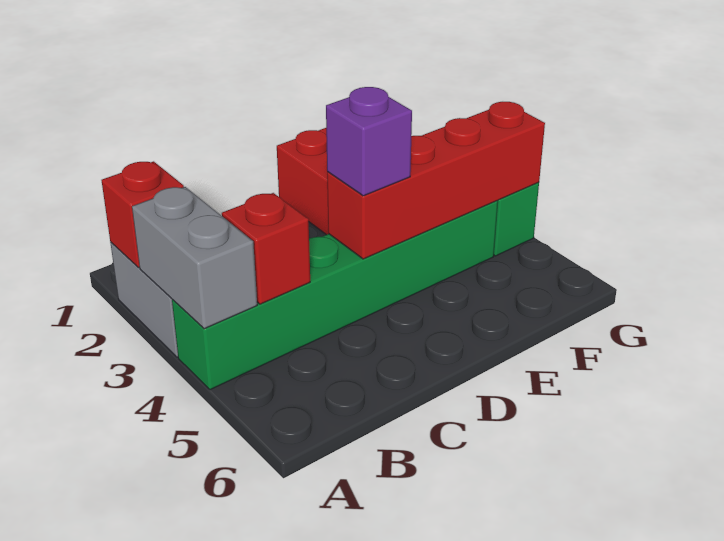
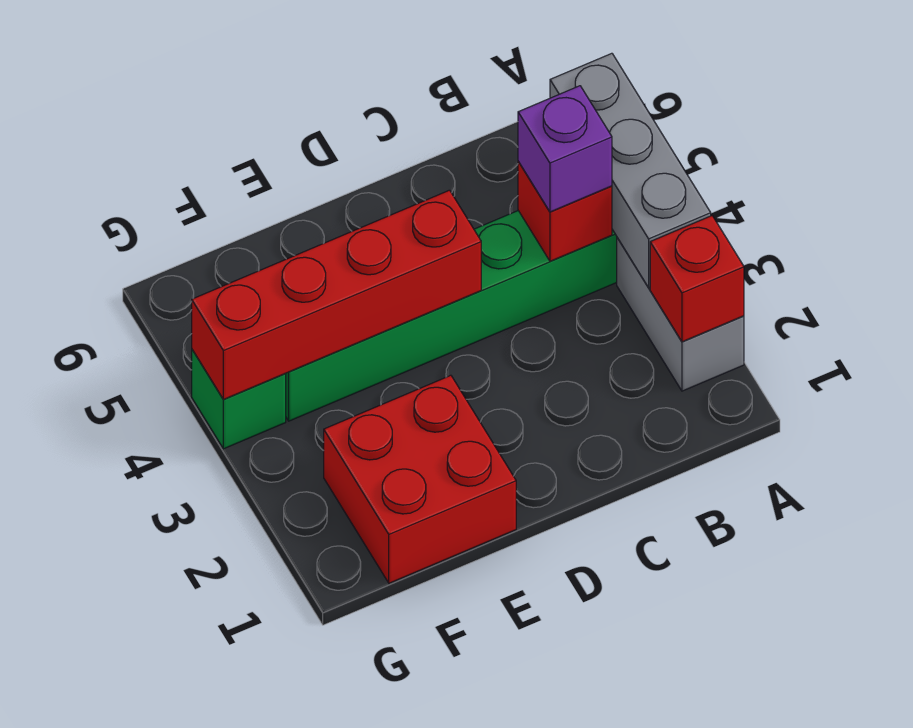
grey brick A3:A4 level 2 -> grey brick A3:A5 level 2
purple brick D4 level 3 -> purple brick B4 level 3

